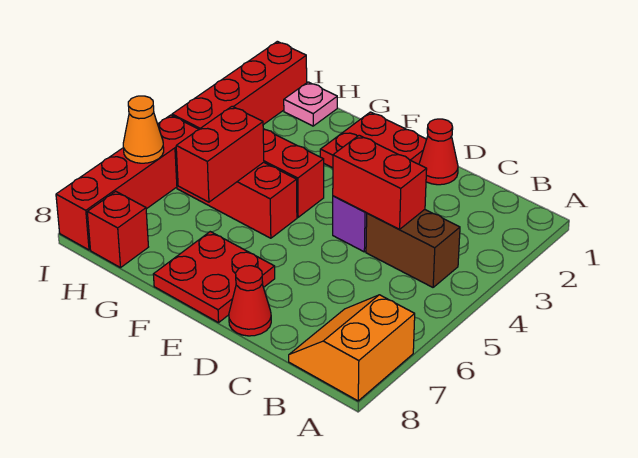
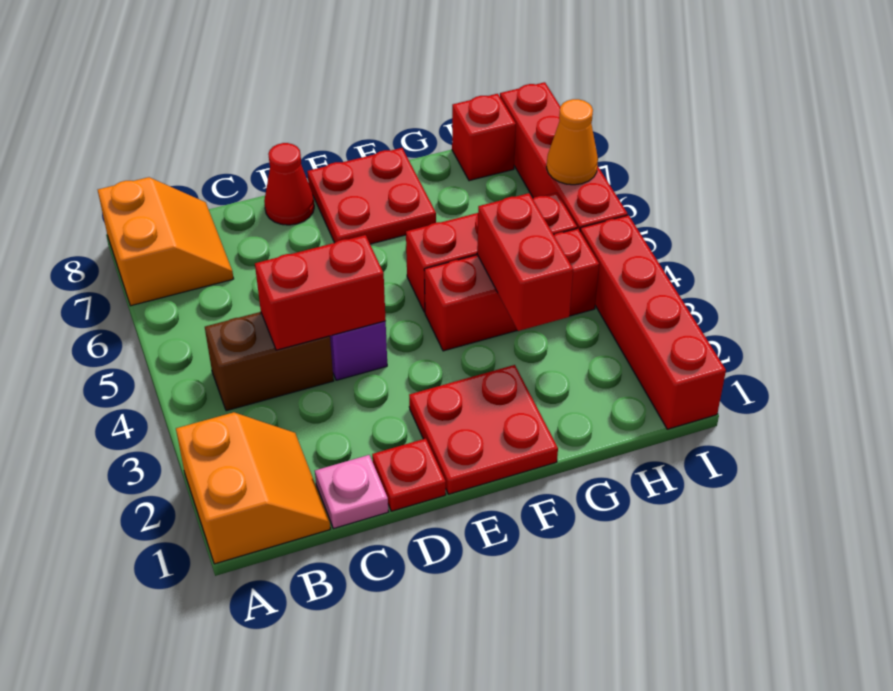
none -> orange slope A1:B2 level 1 top A
red cone D1 level 1 -> red plate D1 level 1
red brick G5:G6 level 2 -> red brick G3:G4 level 2
pink plate H1 level 1 -> pink plate C1 level 1

